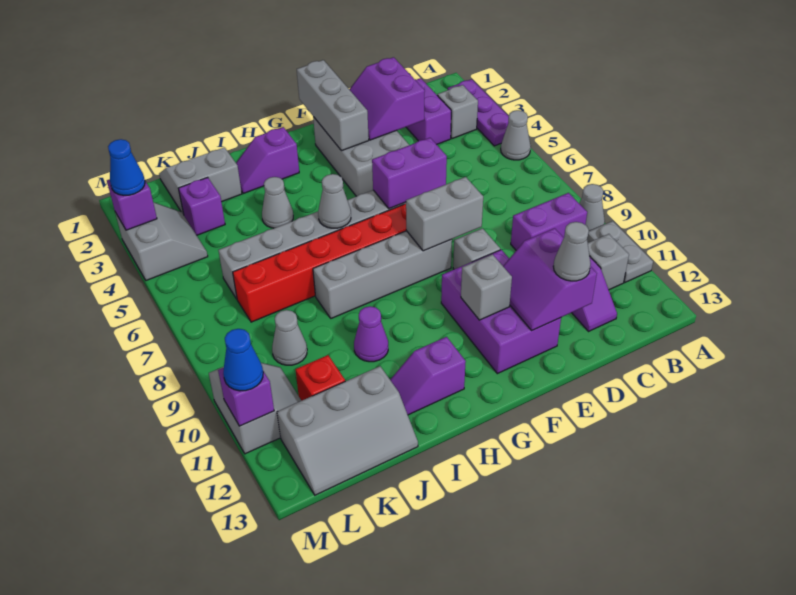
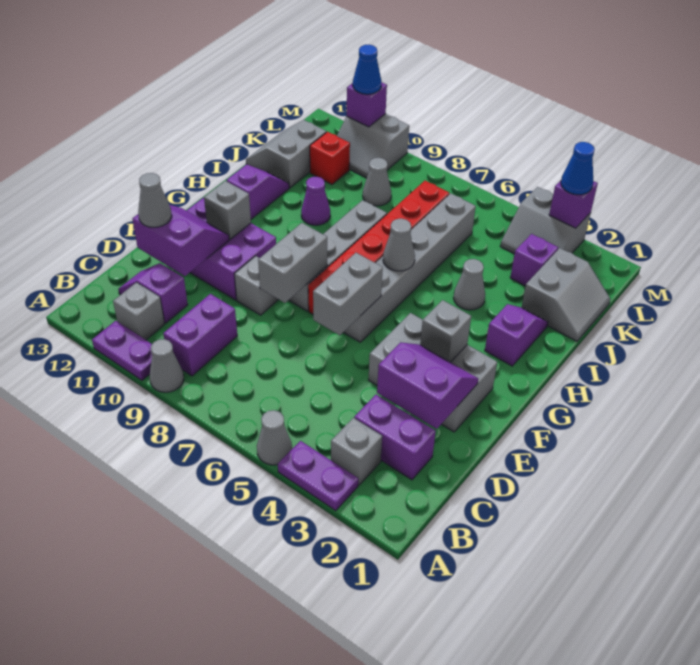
purple plate A2:A4 level 1 -> purple plate A3:A4 level 1
grey plate A10:A11 level 1 -> purple plate A10:A11 level 1
purple brick E6:F6 level 2 -> grey brick E6:F6 level 2
grey brick F1:F3 level 2 -> grey brick F3 level 2
grey slope J12:L13 level 1 top 12 -> grey slope J12:K13 level 1 top 12

